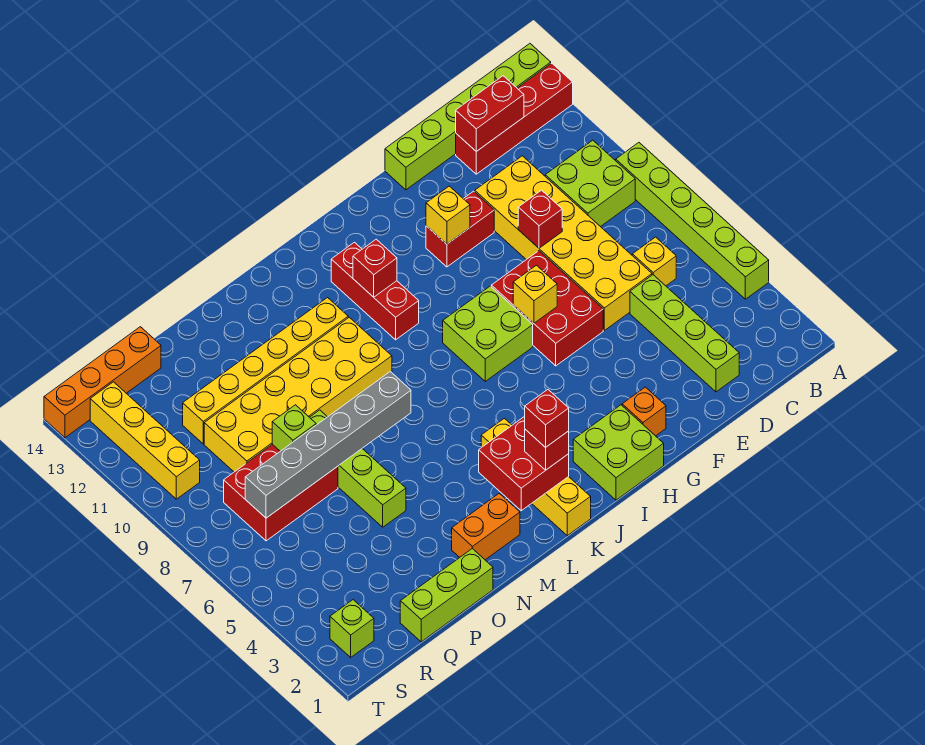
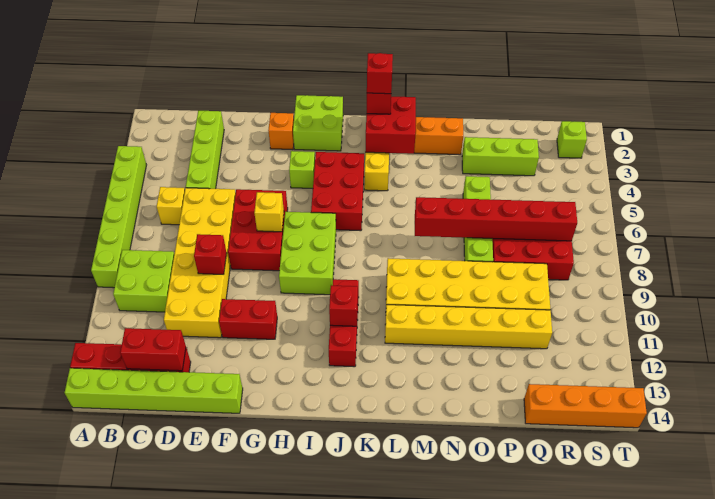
yellow brick G11 level 2 -> none
lime brick H7:I8 level 1 -> lime brick H7:I9 level 1
none -> red brick I4:J6 level 1
grey brick M7:R7 level 2 -> red brick M7:R7 level 2
lime brick O1:Q1 level 1 -> lime brick O3:Q3 level 1
lime brick P8 level 2 -> lime brick H4 level 1
yellow brick S10:S13 level 1 -> none

